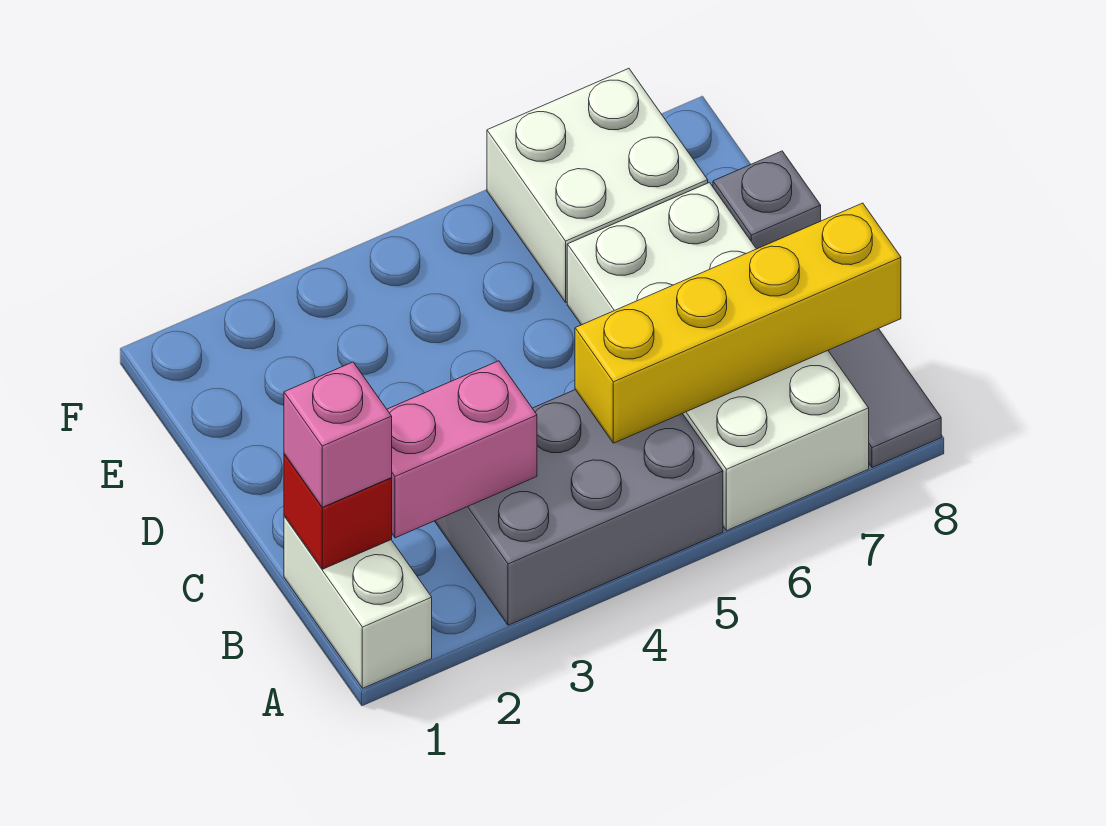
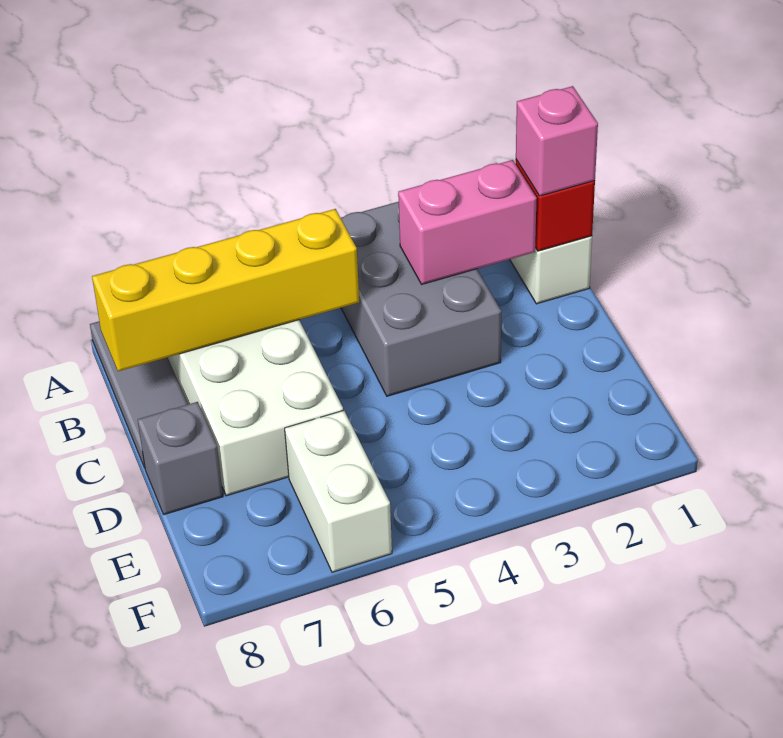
grey brick A3:B5 level 1 -> grey brick A3:C4 level 1
white brick E6:F7 level 1 -> white brick E6:F6 level 1

